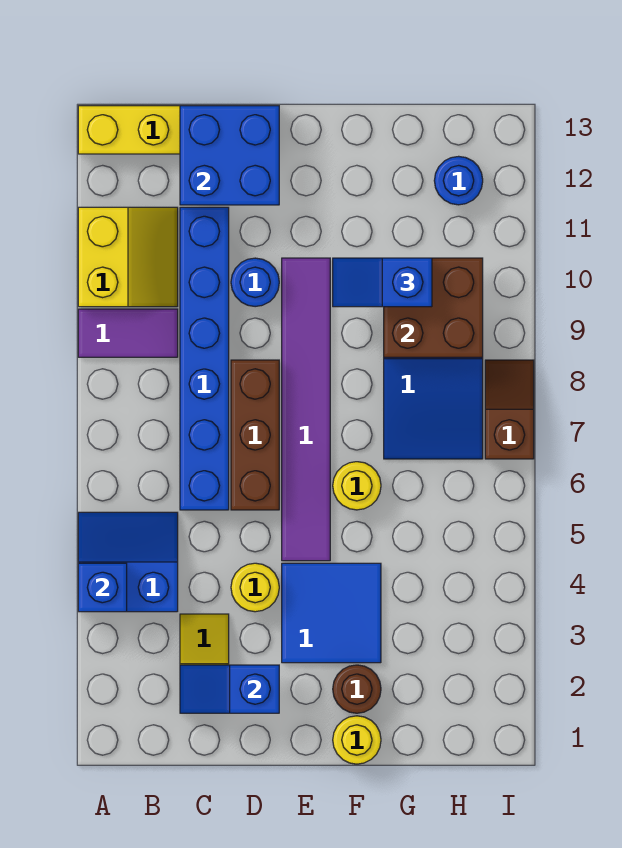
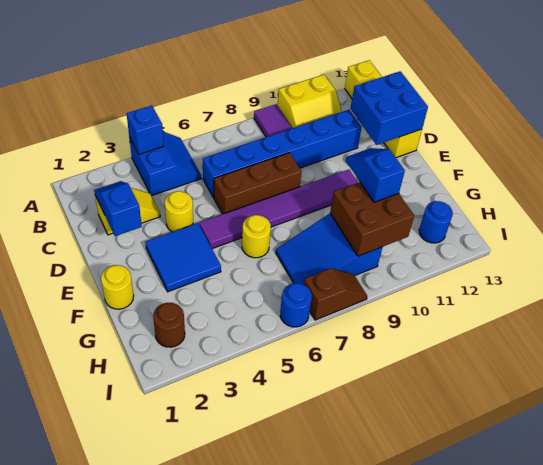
blue round brick D10 level 1 -> blue round brick I6 level 1
brown round brick F2 level 1 -> brown round brick H2 level 1

